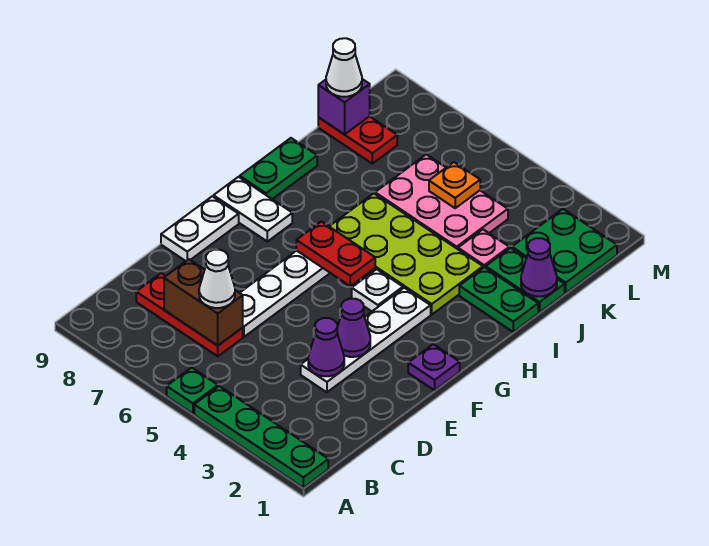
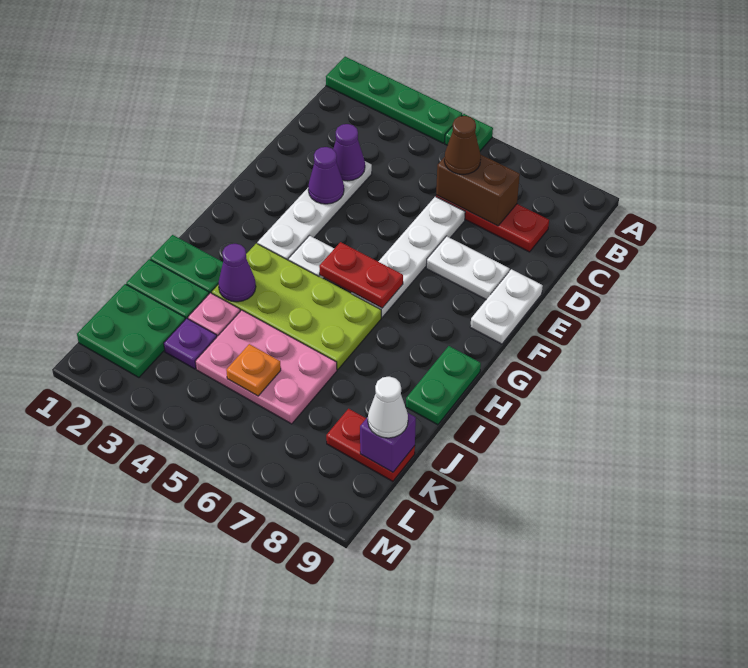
white cone C6 level 3 -> brown cone C6 level 3
purple plate F1 level 1 -> purple plate K3 level 1
white plate G8:G9 level 1 -> white plate E7:E8 level 1
purple cone J1 level 2 -> purple cone I3 level 2

